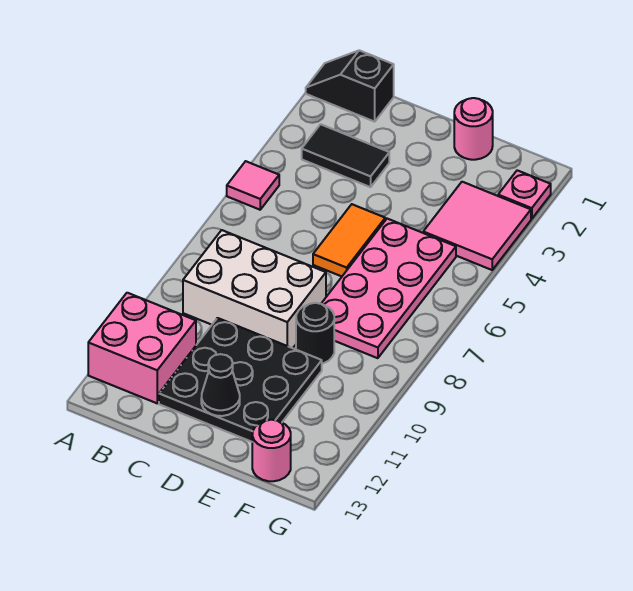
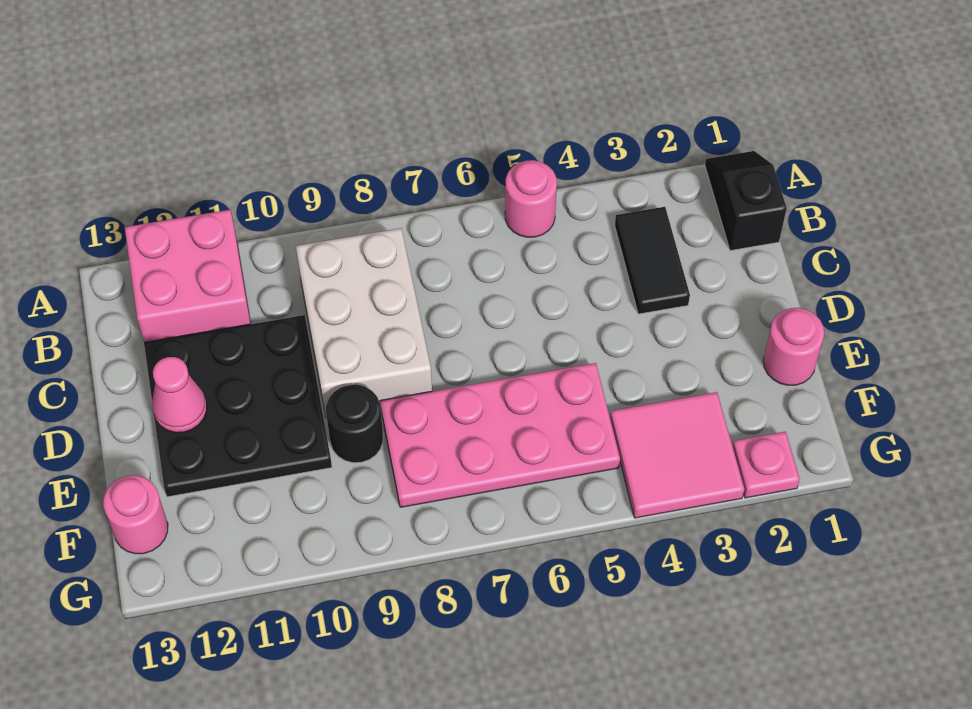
pink tile A5 level 1 -> pink round brick A5 level 1
orange tile D5:D6 level 1 -> none
black cone D12 level 2 -> pink cone D12 level 2

